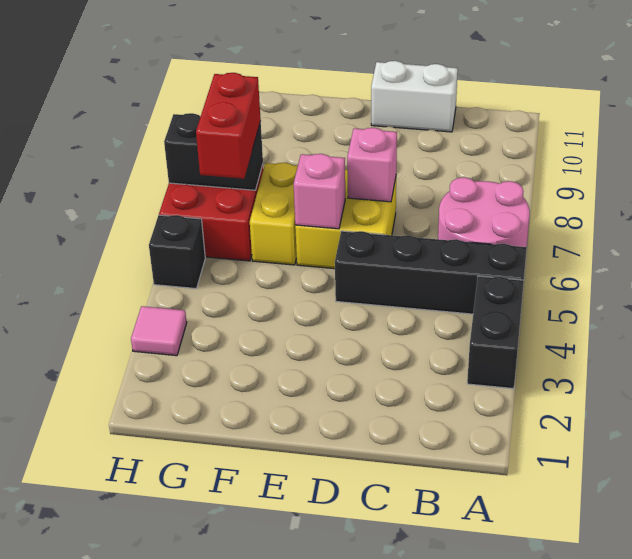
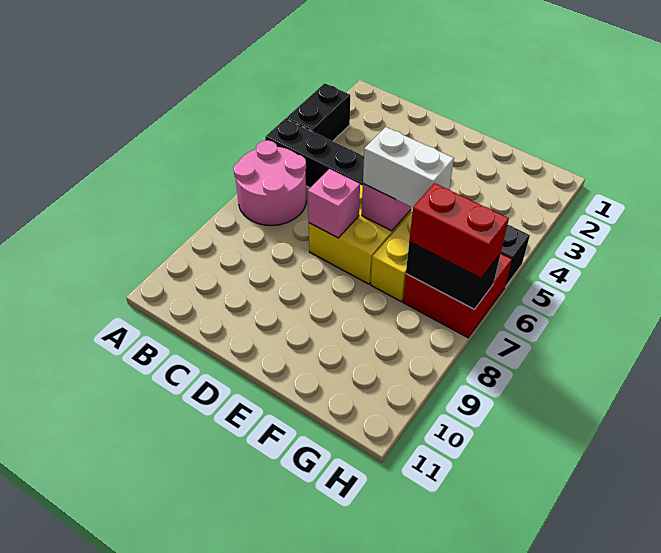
white brick C11:D11 level 1 -> white brick E6:F6 level 3
red brick G6:G7 level 3 -> red brick G7:H7 level 3
pink tile H3 level 1 -> none

